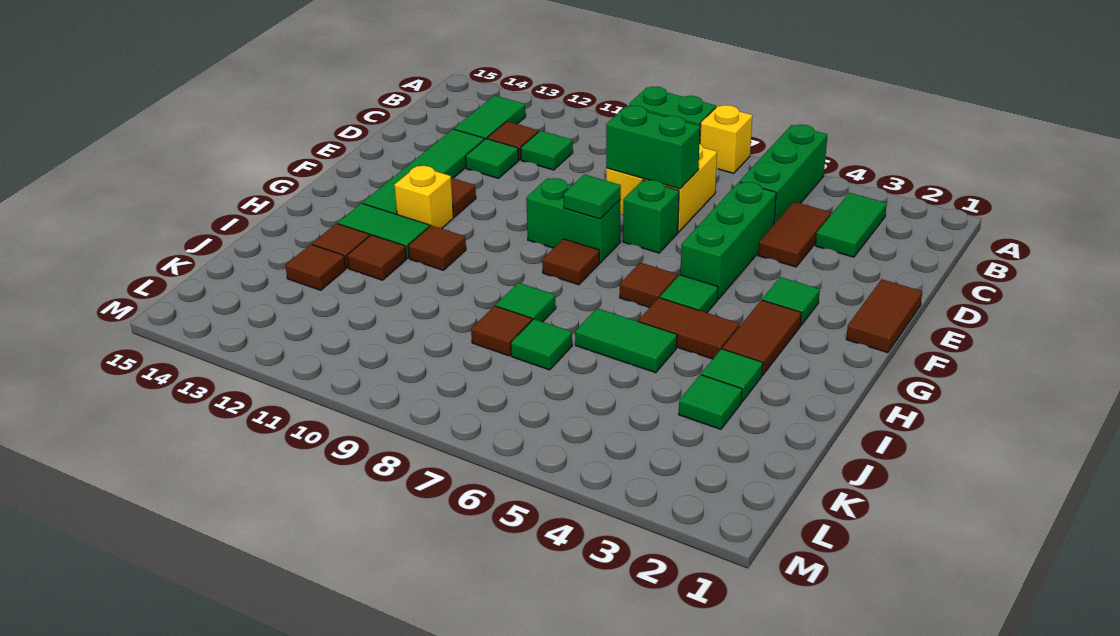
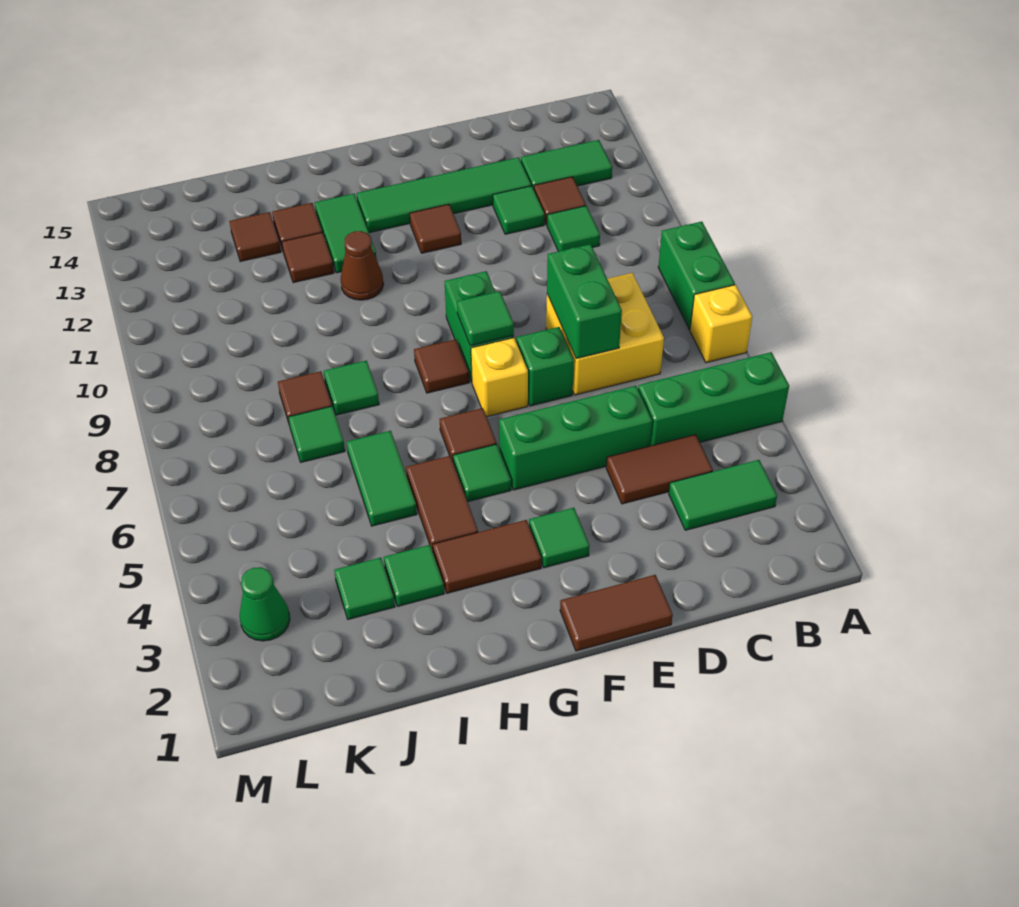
yellow brick G12 level 1 -> yellow brick F7 level 1
brown tile H11 level 1 -> brown cone H11 level 1
none -> green cone L3 level 1

